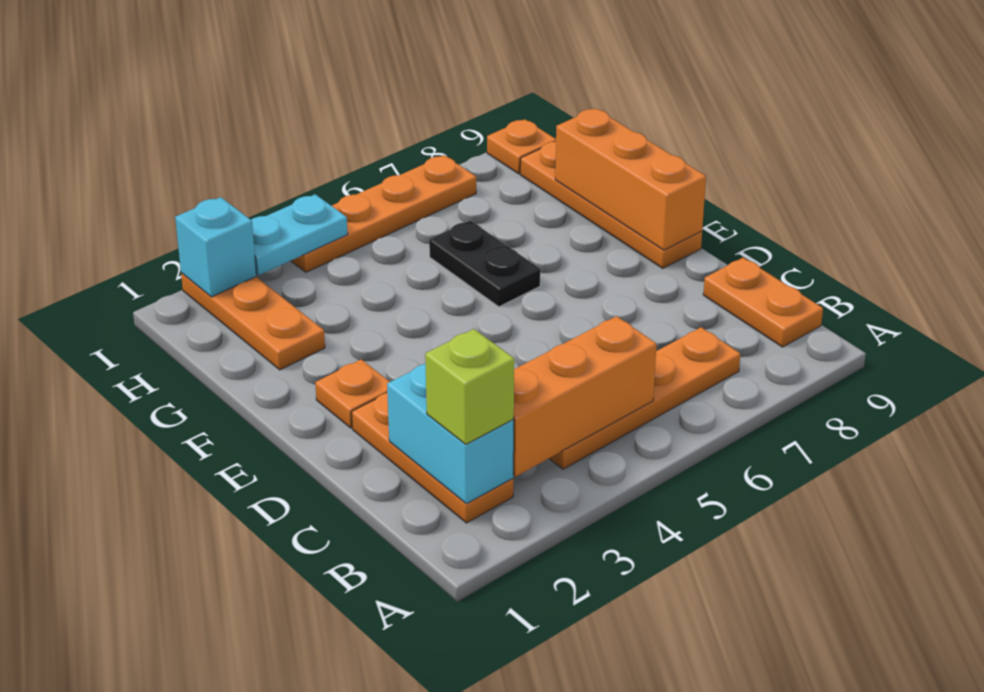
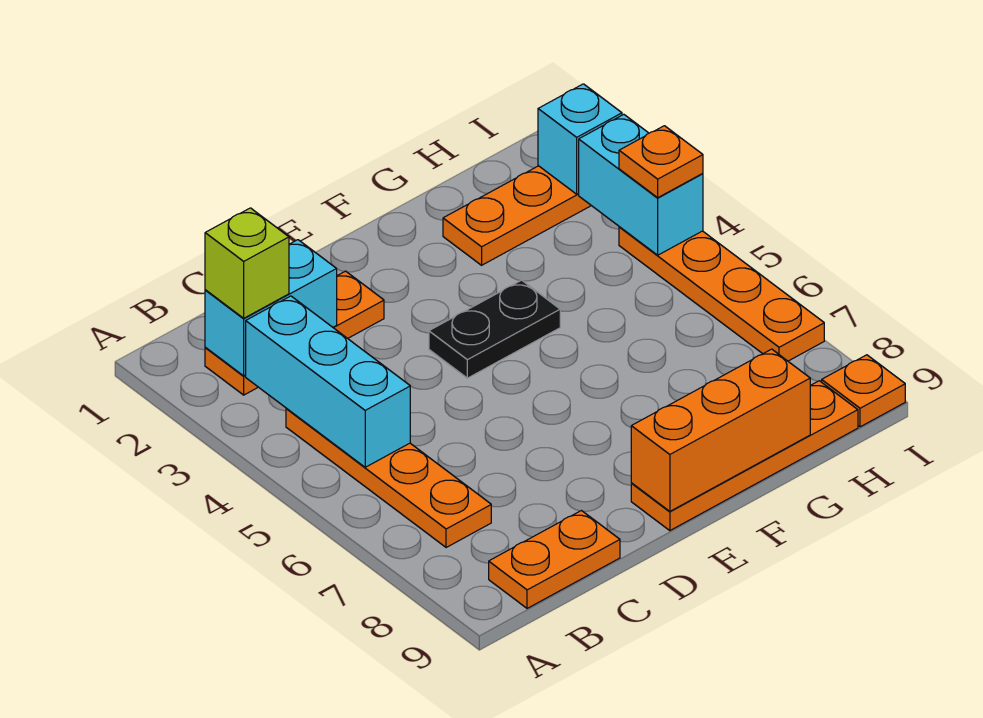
orange brick B3:B5 level 2 -> cyan brick B3:B5 level 2
orange plate E2 level 1 -> orange plate I4 level 3
black plate F6:G6 level 1 -> black plate E4:F4 level 1
cyan plate I3:I4 level 2 -> cyan brick I3:I4 level 2

